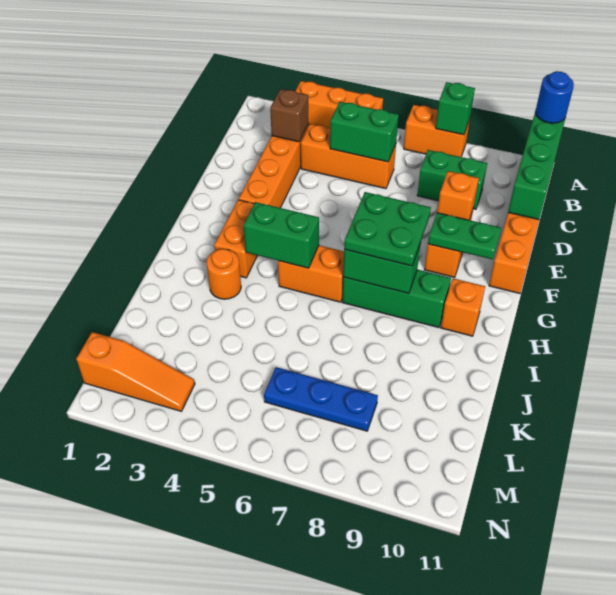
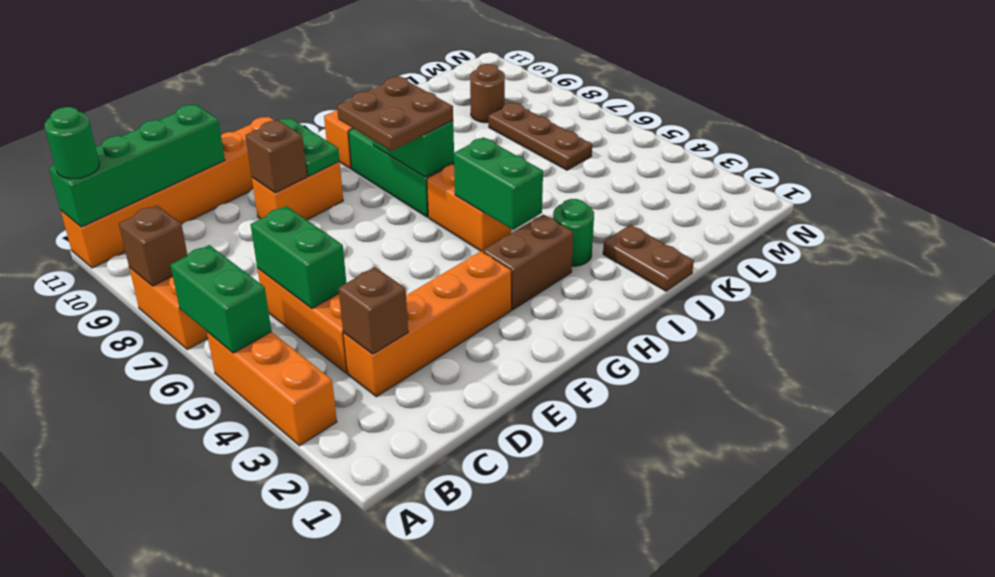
green brick A8 level 2 -> brown brick A8 level 2
blue round brick A11 level 3 -> green round brick A11 level 3
green brick C8:C9 level 1 -> green brick A5:A6 level 2
orange brick E9 level 2 -> brown brick E9 level 2
orange brick G3:H3 level 1 -> brown brick G3:H3 level 1
green plate G7:H8 level 3 -> brown plate G7:H8 level 3
orange round brick I3 level 1 -> green round brick I3 level 1
none -> brown plate J1:J2 level 1
blue plate L6:L8 level 1 -> brown plate L6:L8 level 1
none -> brown round brick L9 level 1
orange slope M1:M3 level 1 top 1 -> none

